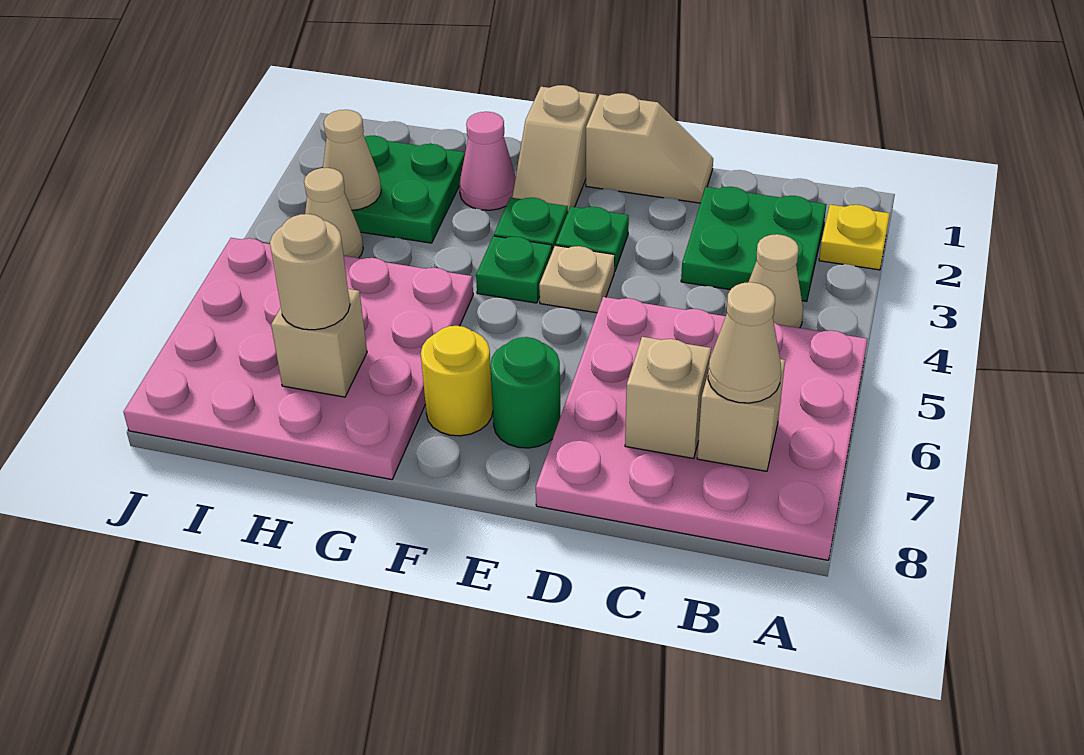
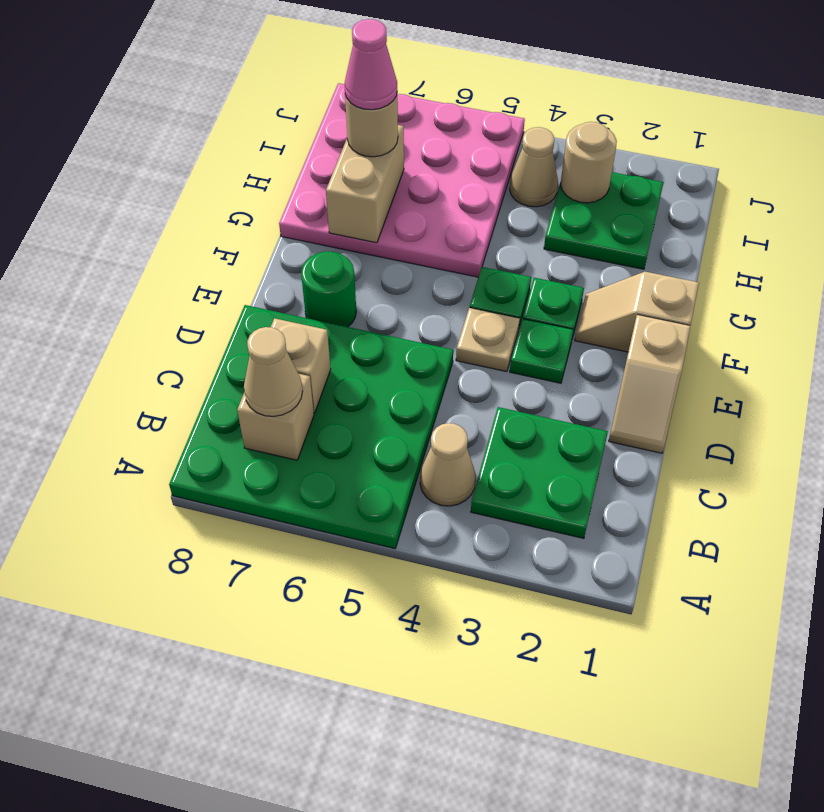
yellow plate A2 level 1 -> none
pink plate A5:D8 level 1 -> green plate A5:D8 level 1
yellow round brick F7 level 1 -> none
pink cone G2 level 1 -> pink cone H7 level 4
tan brick H7 level 2 -> tan brick G7:H7 level 2
tan cone I3 level 2 -> tan round brick I3 level 2

